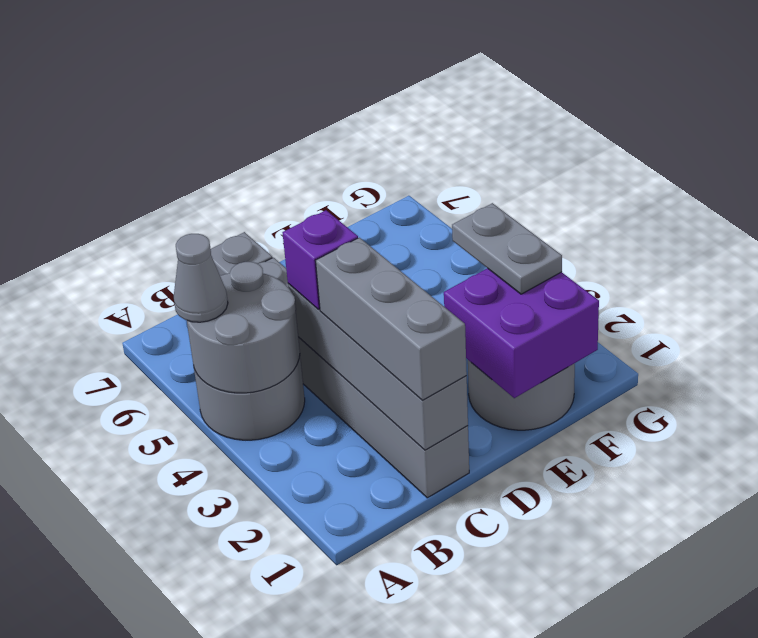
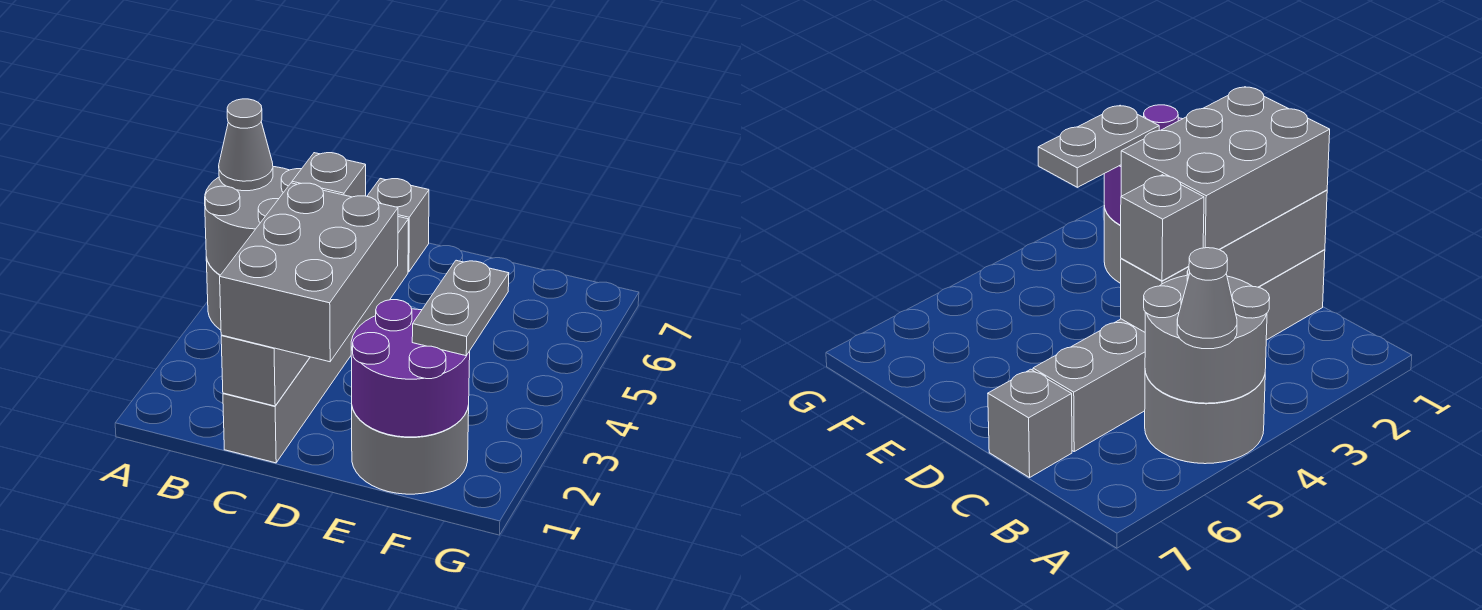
grey brick C1:C3 level 3 -> grey brick C1:D3 level 3
purple brick C4 level 3 -> grey brick C4 level 3
purple brick E1:F2 level 2 -> purple round brick E1:F2 level 2

